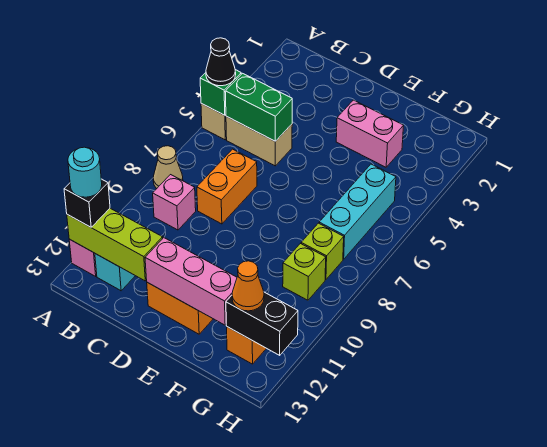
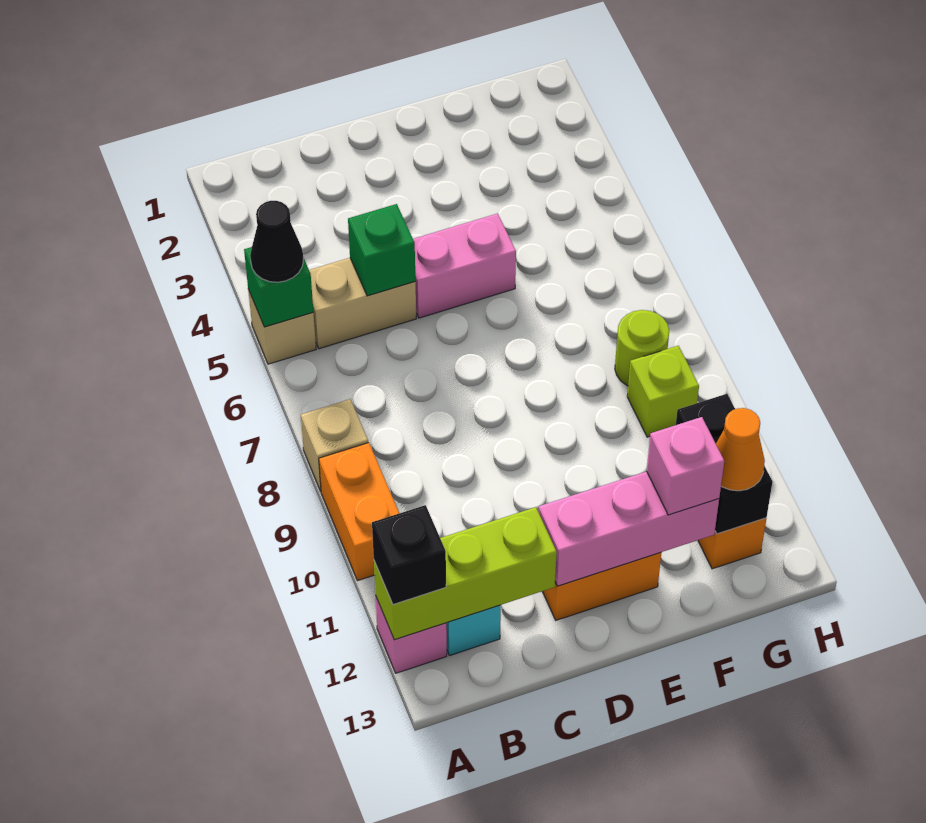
tan cone A8 level 1 -> tan brick A8 level 1
cyan round brick A12 level 4 -> none
green brick B5:C5 level 2 -> green brick C5 level 2
pink brick B9 level 1 -> pink brick F12 level 3
orange brick C7:C8 level 1 -> orange brick A9:A10 level 1
pink brick E3:F3 level 1 -> pink brick D5:E5 level 1
cyan brick G5:G7 level 1 -> none
lime brick G8 level 1 -> lime round brick G8 level 1
black brick G12:H12 level 2 -> black brick G11:G12 level 2

